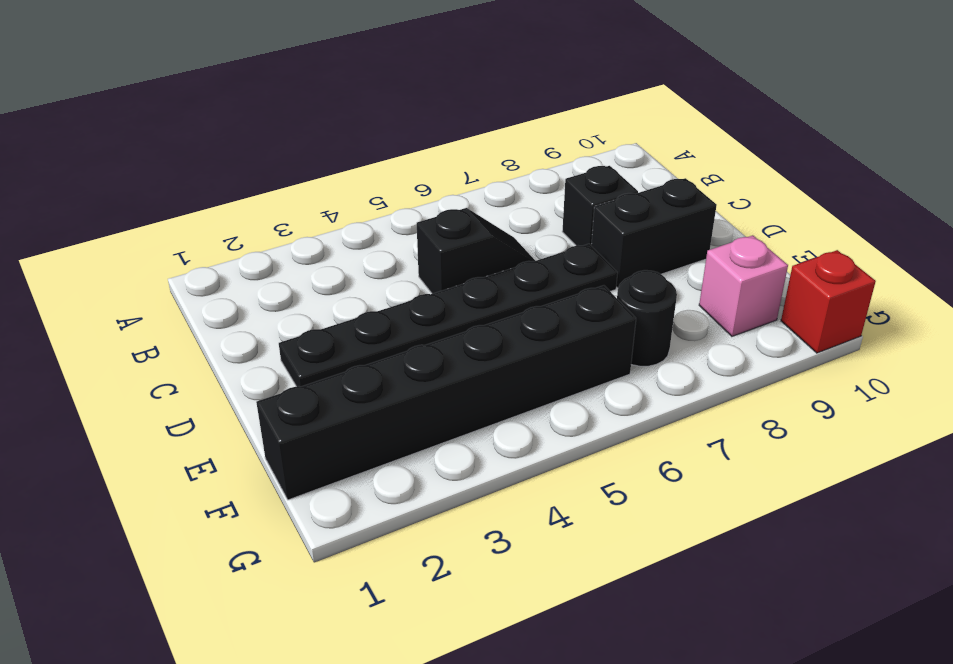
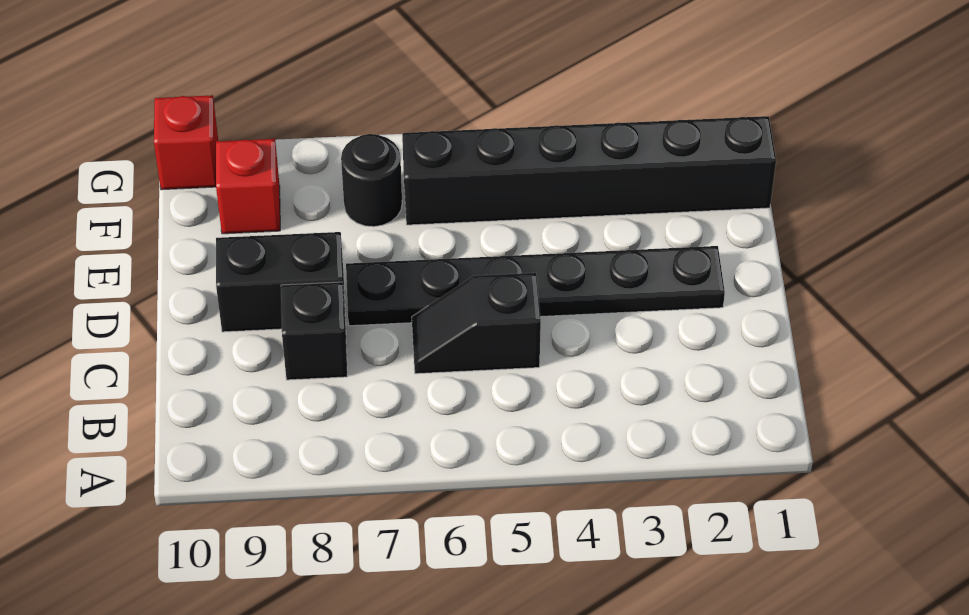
pink brick F9 level 1 -> red brick F9 level 1

